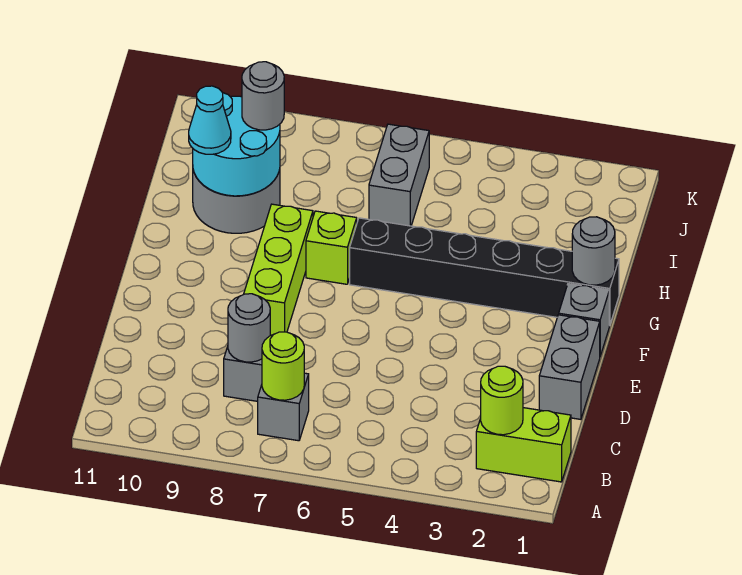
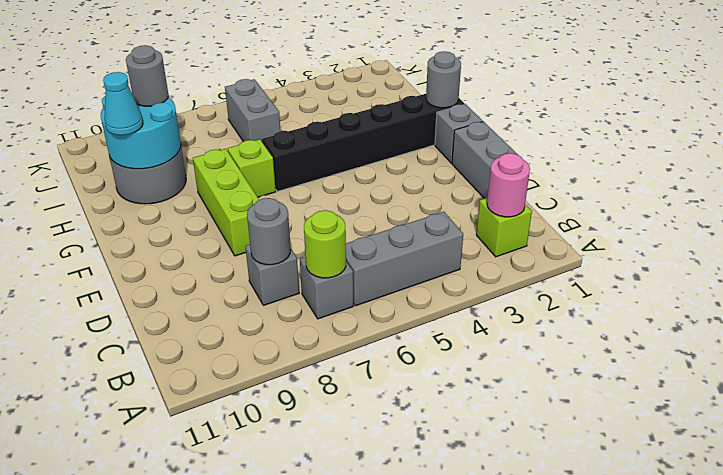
lime brick B1:B2 level 1 -> lime brick B2 level 1
lime round brick B2 level 2 -> pink round brick B2 level 2
none -> grey brick B4:B6 level 1

